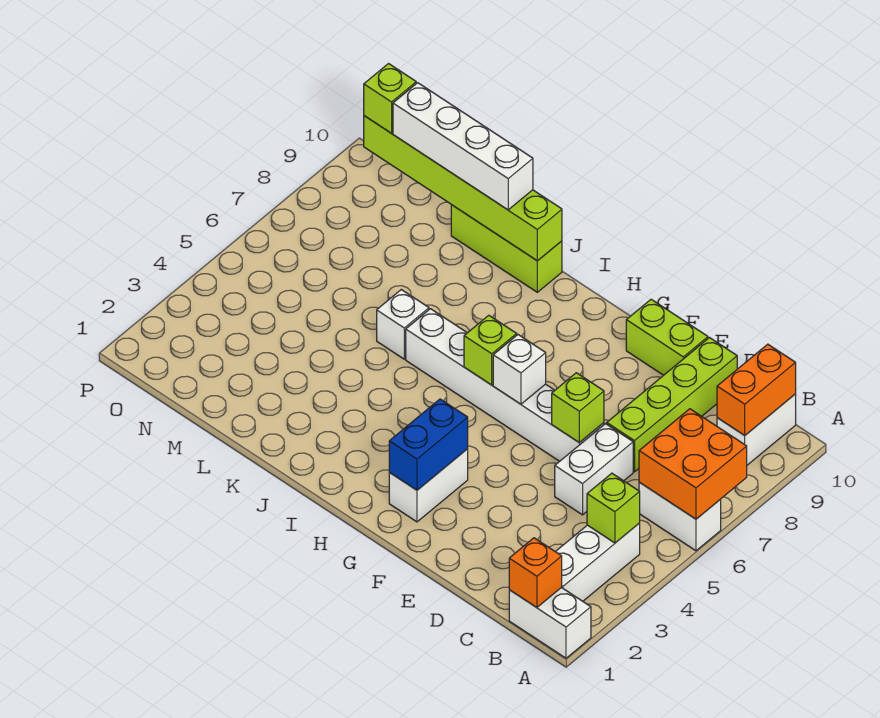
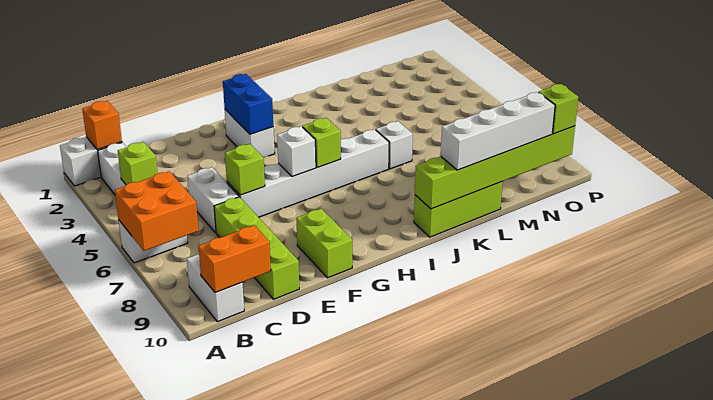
orange brick B9:B10 level 2 -> orange brick B10:C10 level 2
lime brick E10:F10 level 1 -> lime brick F9:F10 level 1

